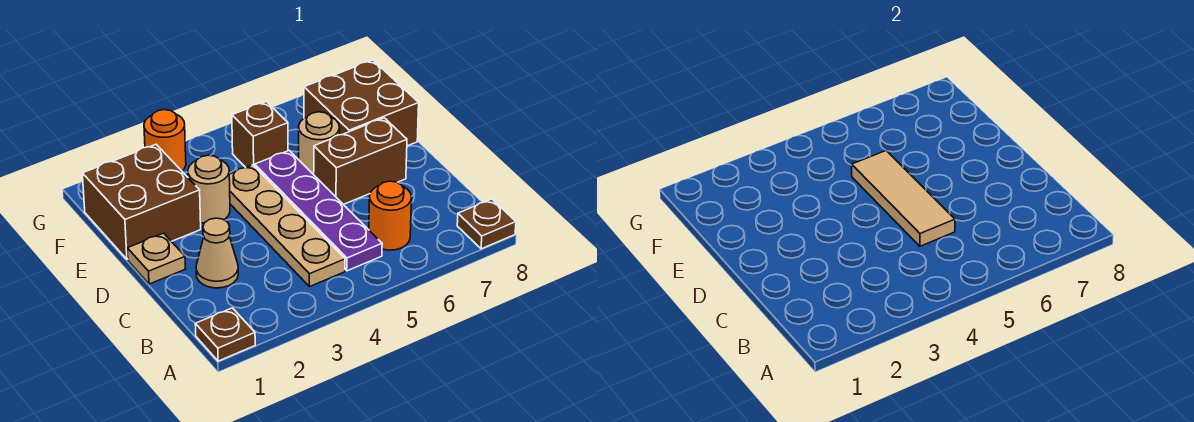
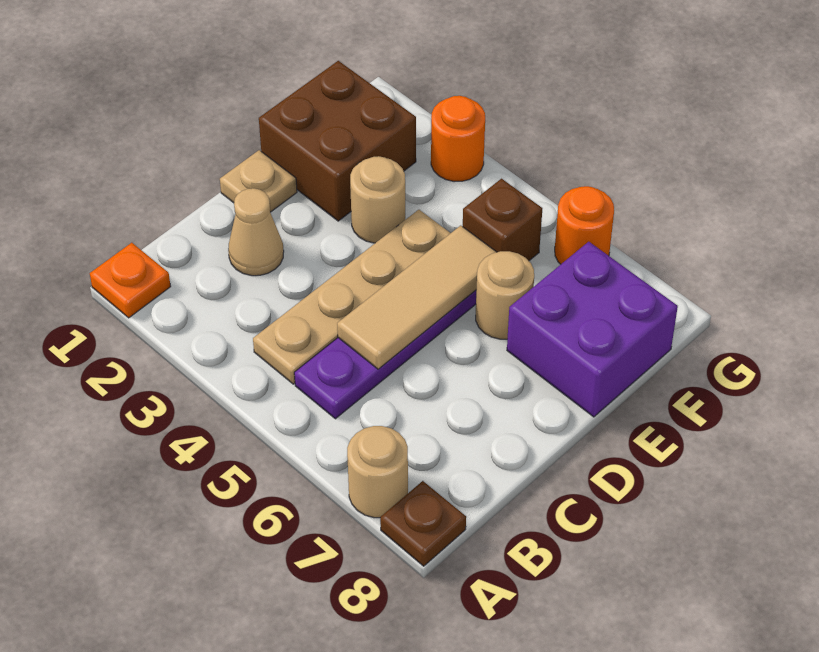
brown plate A1 level 1 -> orange plate A1 level 1
none -> tan round brick A7 level 1
orange round brick B6 level 1 -> orange round brick G6 level 1
brown brick D6:D7 level 1 -> none
brown brick E7:F8 level 1 -> purple brick E7:F8 level 1

